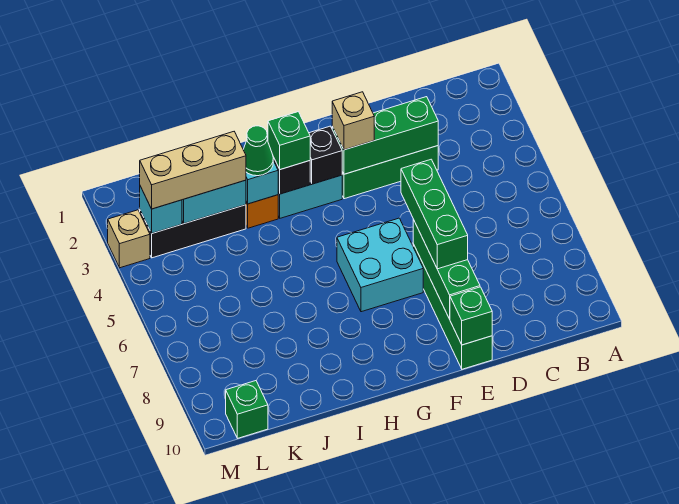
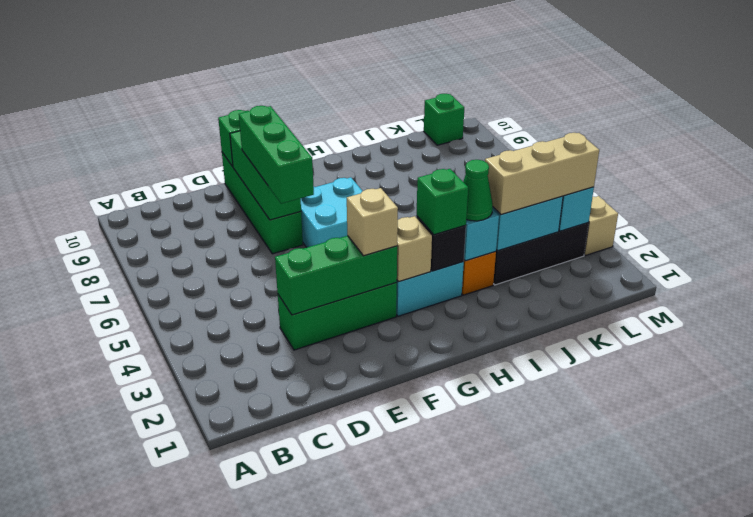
black brick G3 level 2 -> tan brick G3 level 2

